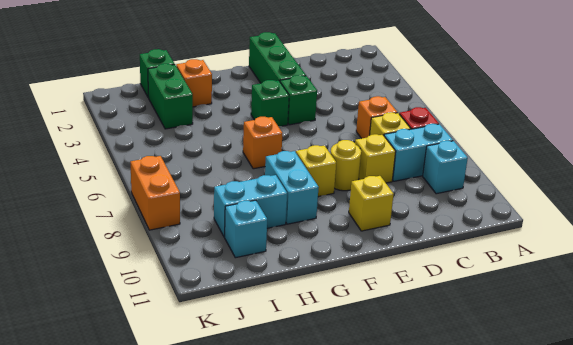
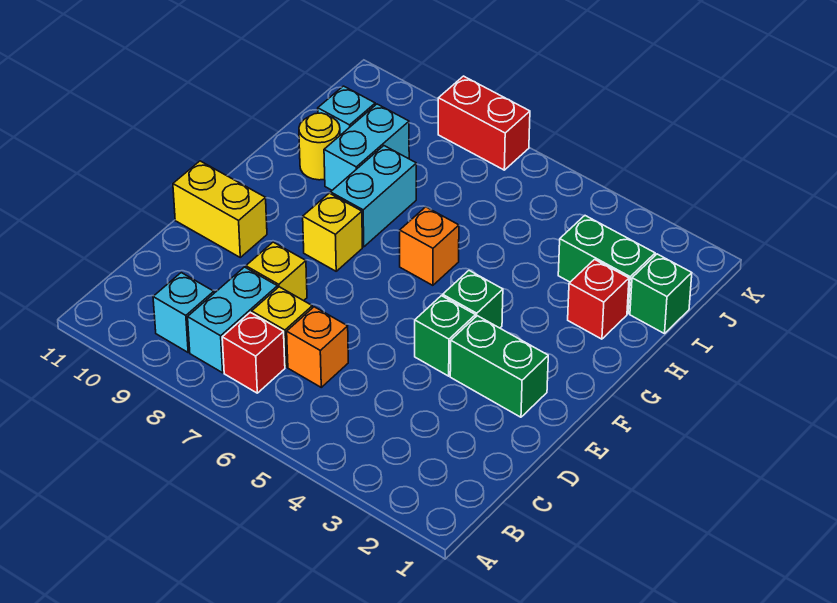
green brick E1:E3 level 1 -> green brick E2:E3 level 1
yellow round brick E8 level 1 -> yellow round brick H10 level 1
yellow brick E10 level 1 -> yellow brick E10:E11 level 1
cyan brick G8:G9 level 1 -> cyan brick G8:H8 level 1
orange brick H2 level 1 -> red brick H2 level 1
orange brick K7:K8 level 1 -> red brick K7:K8 level 1

